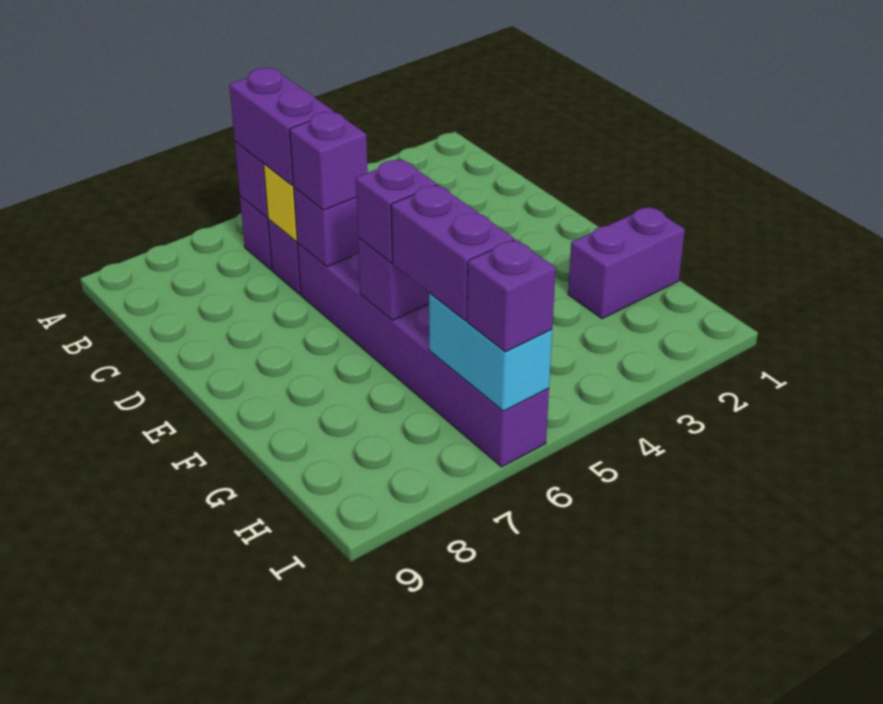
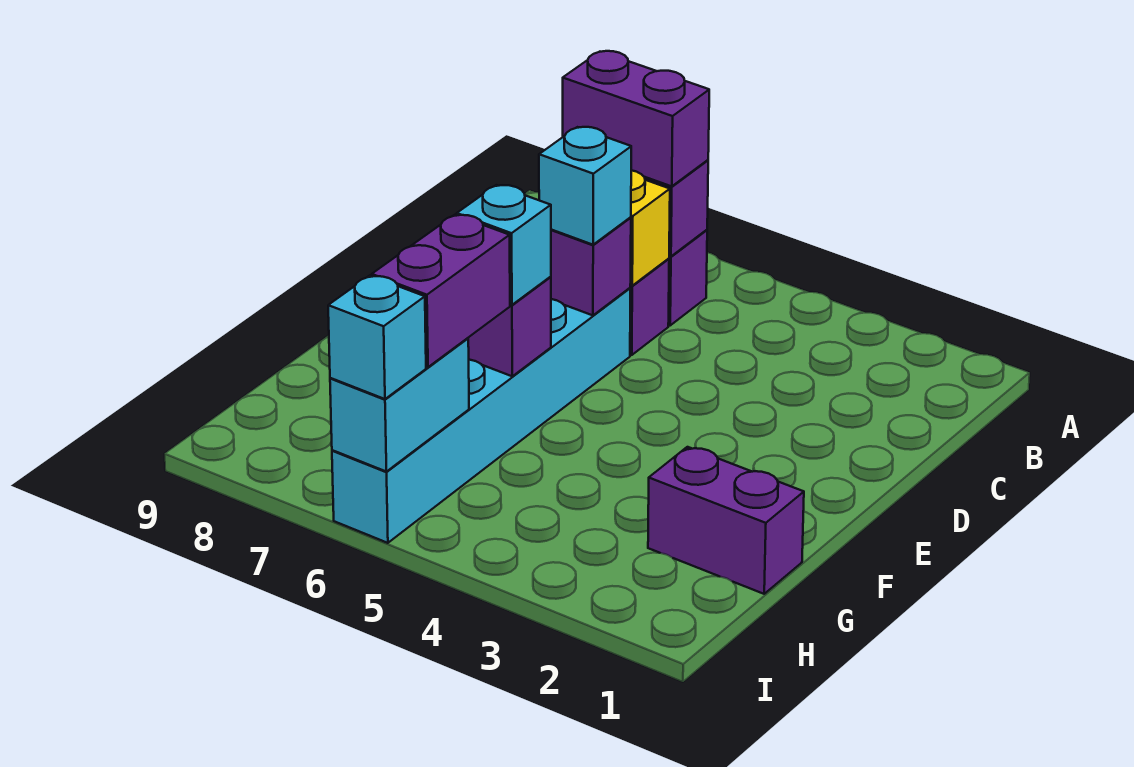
purple brick B6:C6 level 3 -> purple brick B6:B7 level 3
purple brick D6:I6 level 1 -> cyan brick D6:I6 level 1
purple brick D6 level 3 -> cyan brick D6 level 3
purple brick F6 level 3 -> cyan brick F6 level 3
purple brick I6 level 3 -> cyan brick I6 level 3

